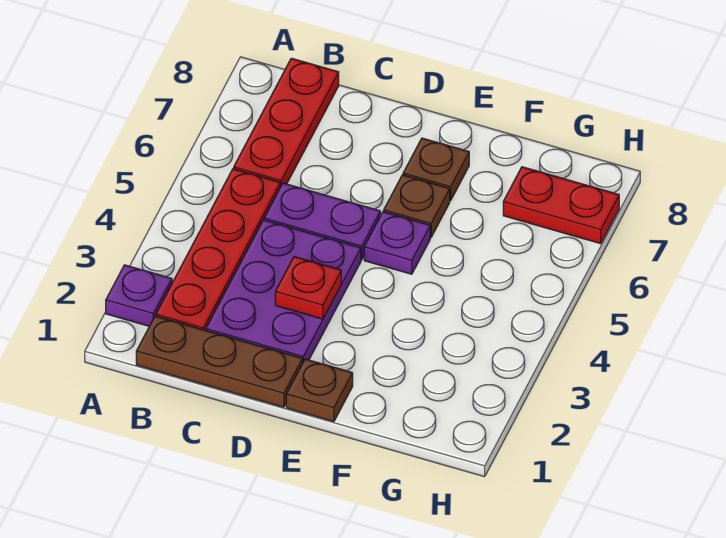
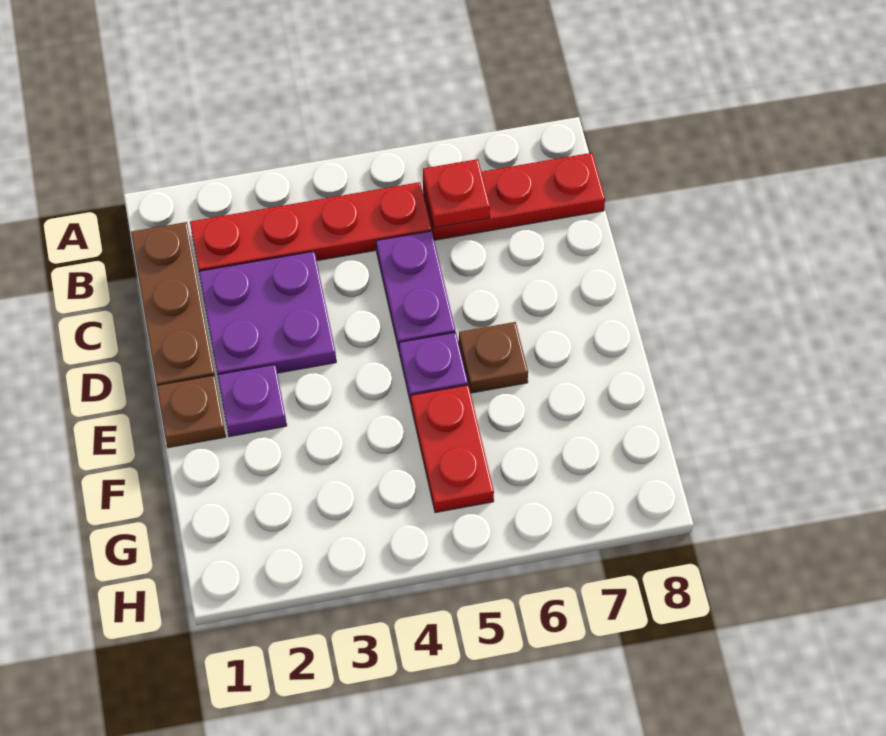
purple plate A2 level 1 -> purple plate E2 level 1
purple plate C2:D4 level 1 -> purple plate C2:D3 level 1
red plate D3 level 2 -> red plate B6 level 2
brown plate E7 level 1 -> none
red plate G7:H7 level 1 -> red plate F5:G5 level 1

